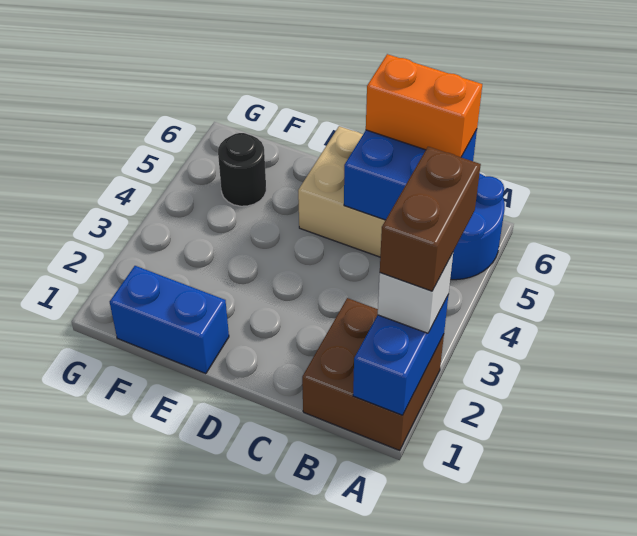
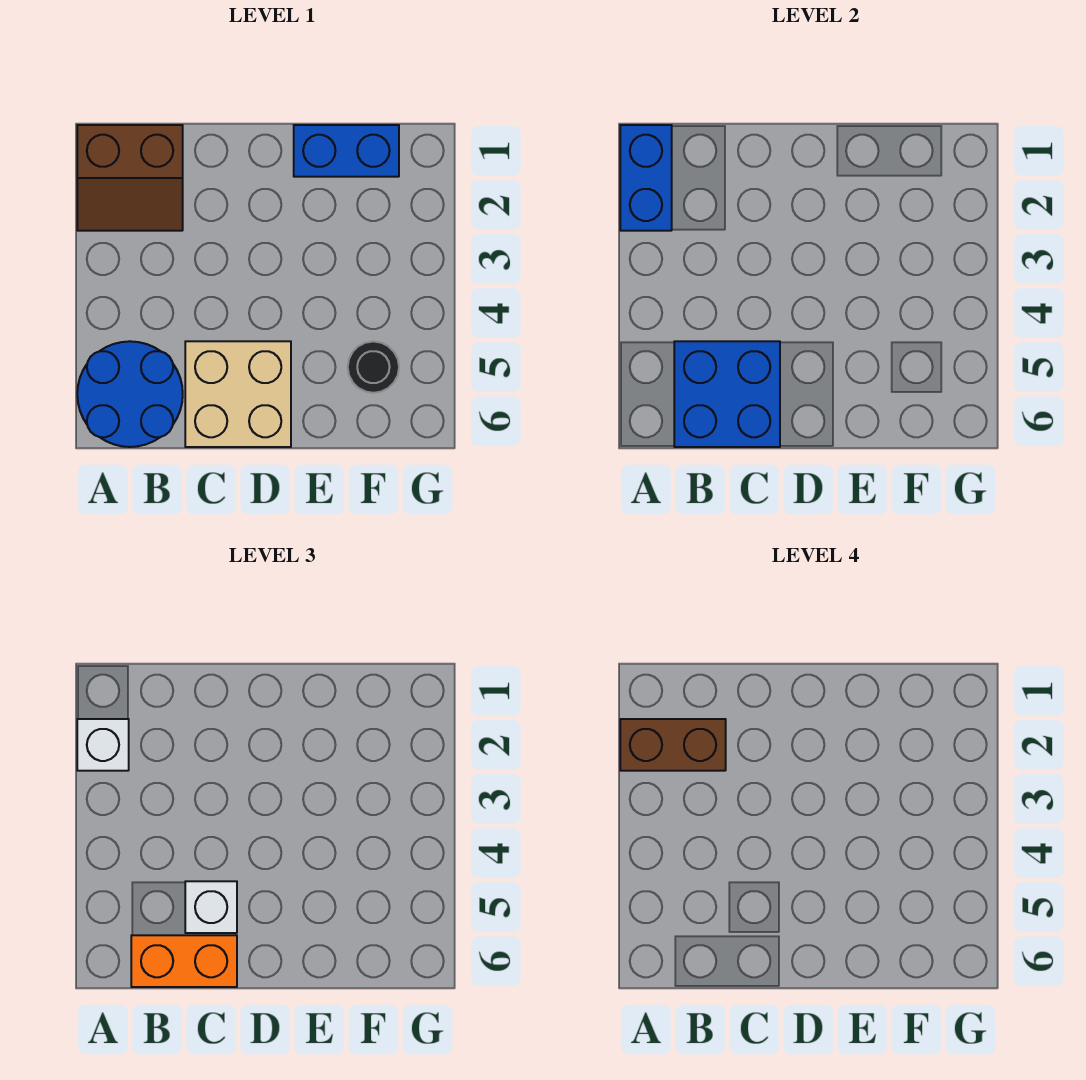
brown brick A1:B2 level 1 -> brown slope A1:B2 level 1 top 1
brown brick A2:A3 level 4 -> brown brick A2:B2 level 4
none -> white brick C5 level 3

